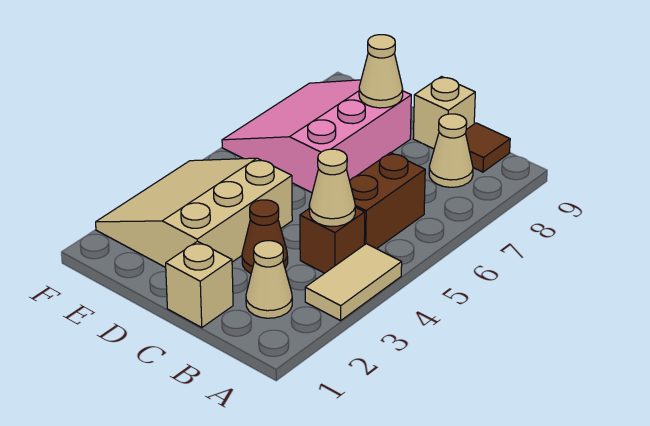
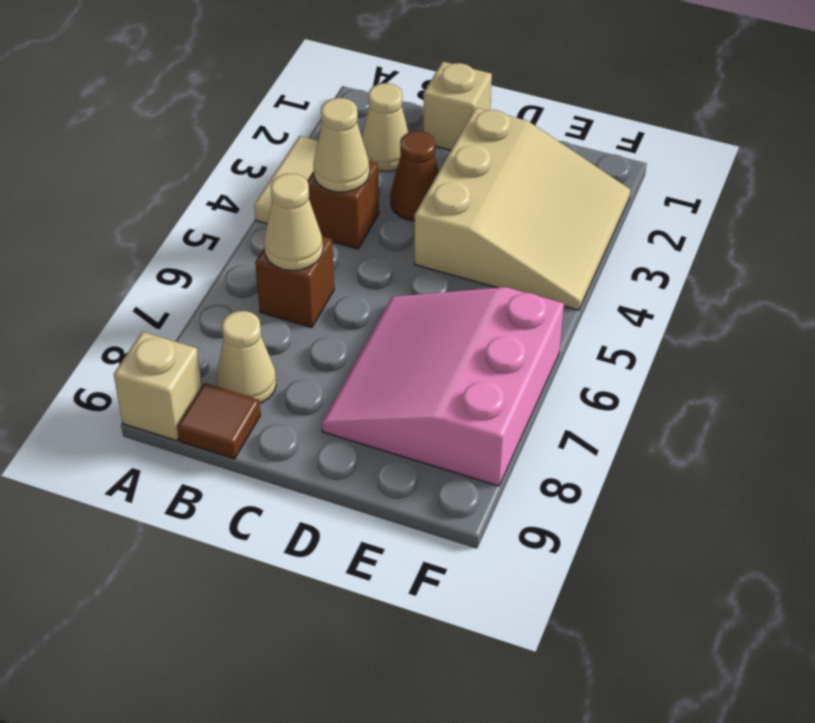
brown brick B5:B6 level 1 -> brown brick B6 level 1
tan brick C9 level 1 -> tan brick A9 level 1
pink slope D6:F8 level 1 top D -> pink slope D6:F8 level 1 top F
tan cone D8 level 2 -> tan cone B6 level 2

